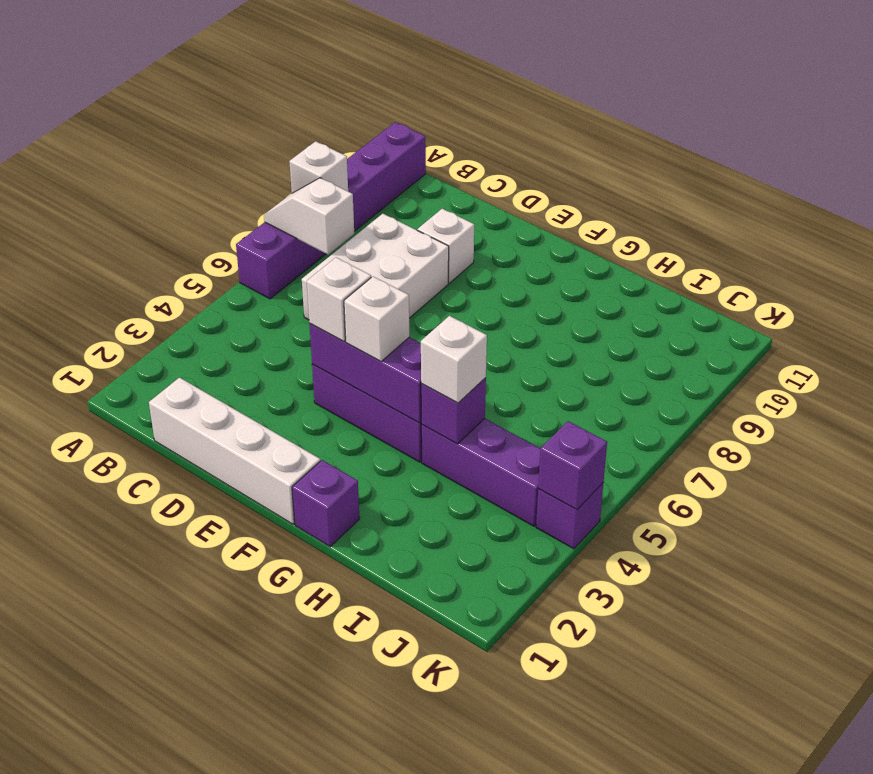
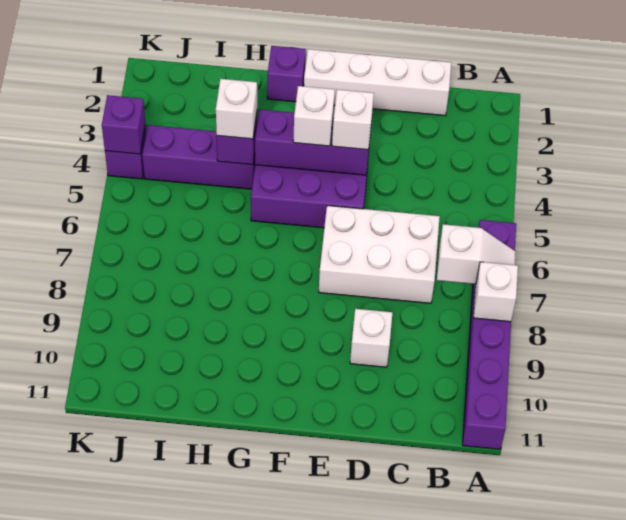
white brick C6:D8 level 1 -> white brick C6:E7 level 1

